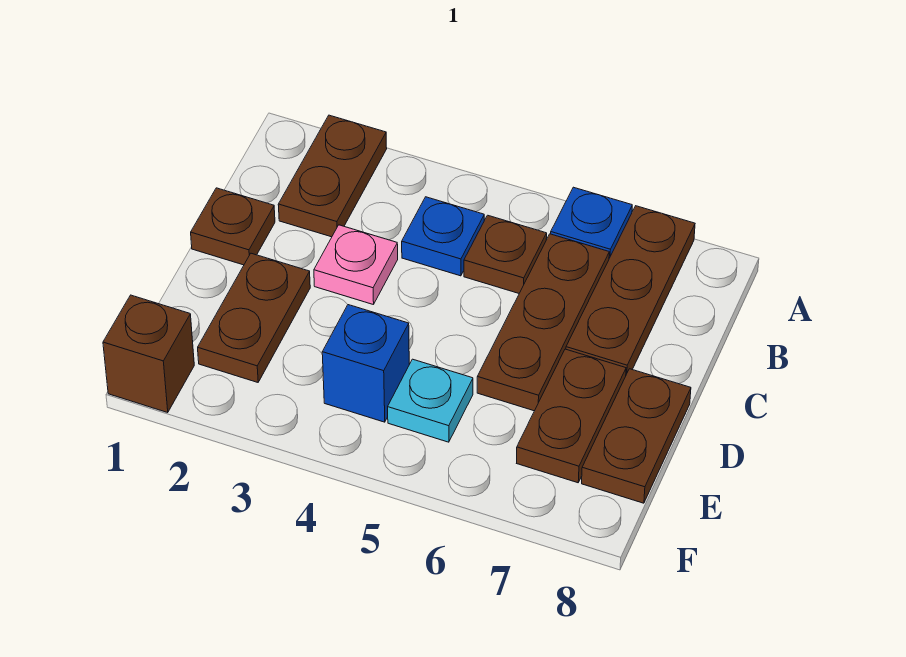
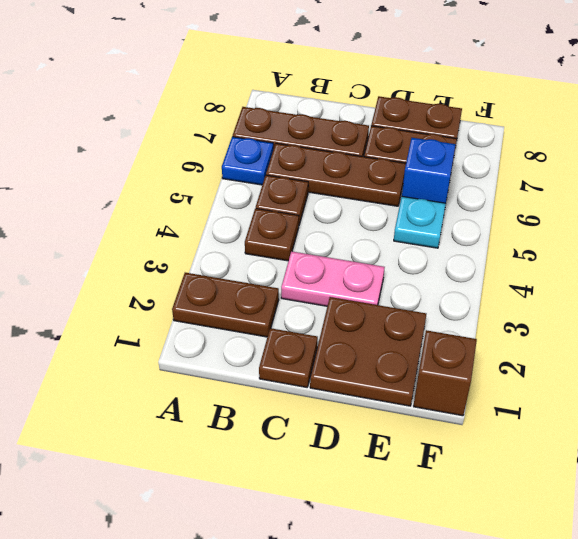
blue plate B4 level 1 -> brown plate B4 level 1
pink plate C3 level 1 -> pink plate C3:D3 level 1
brown plate D2:E2 level 1 -> brown plate D1:E2 level 1
blue brick E4 level 1 -> blue brick E6 level 1

